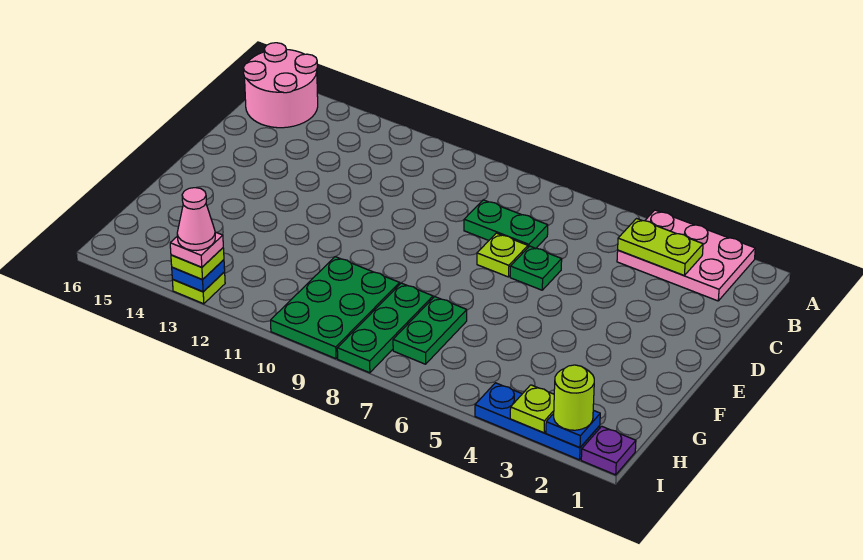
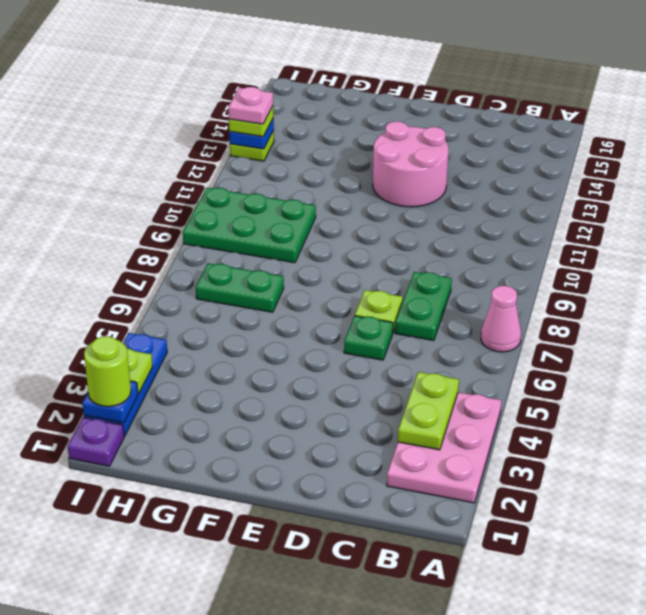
pink round brick A15:B16 level 1 -> pink round brick D12:E13 level 1
green plate G8:I8 level 1 -> none
pink cone I13 level 5 -> pink cone A7 level 1

